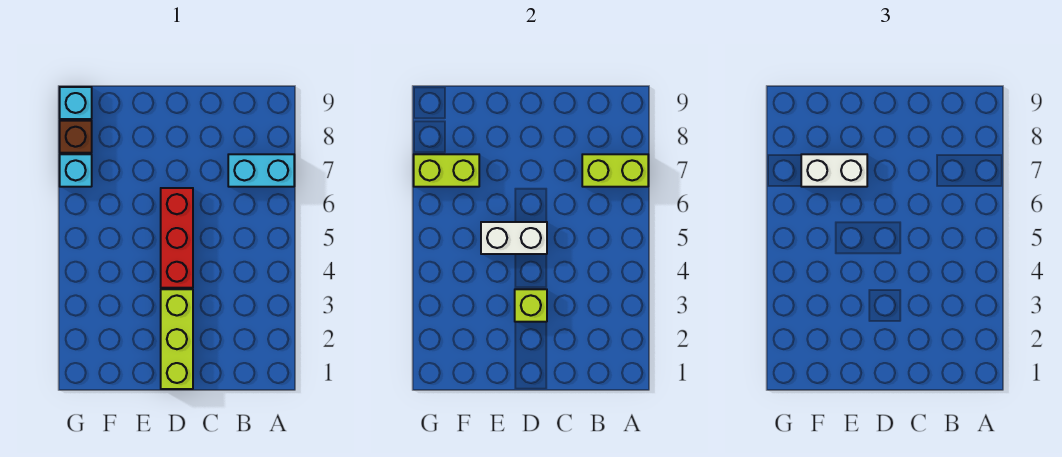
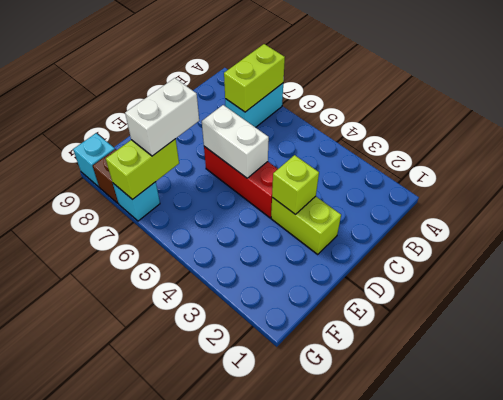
lime brick D1:D3 level 1 -> lime brick D2:D3 level 1
white brick D5:E5 level 2 -> white brick D5:D6 level 2

